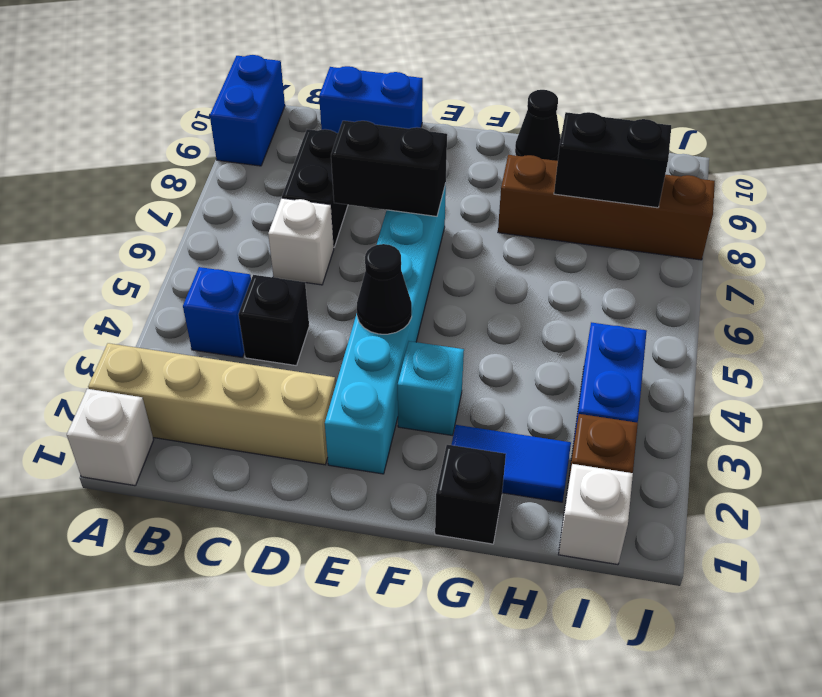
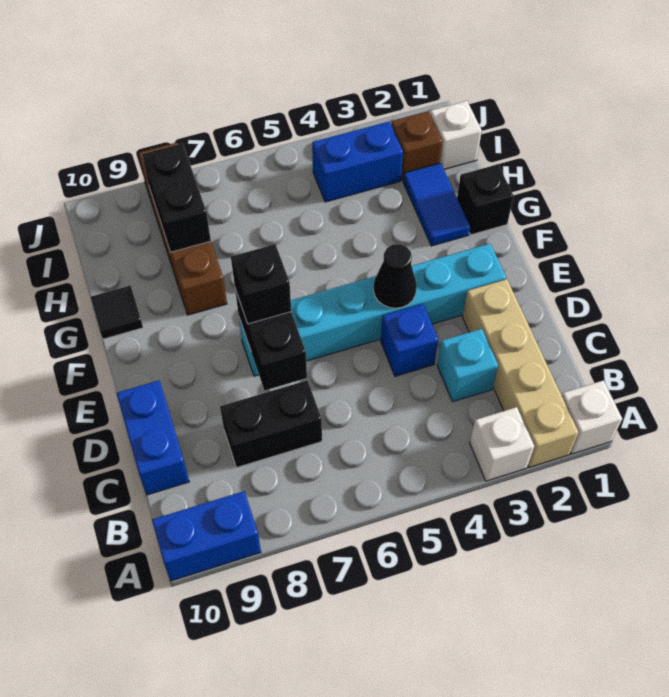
blue brick B4 level 1 -> blue brick D4 level 1
black brick C4 level 1 -> black brick E7 level 3
white brick C6 level 1 -> white brick A3 level 1
cyan brick F3 level 1 -> cyan brick C3 level 1
black cone G10 level 1 -> black tile G10 level 1

